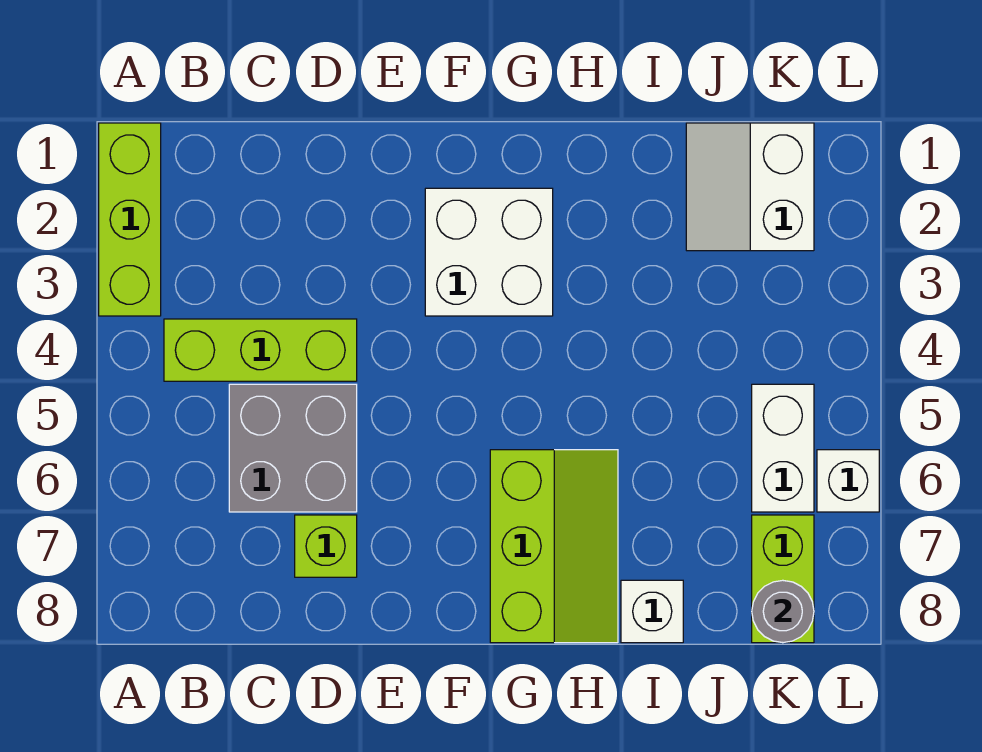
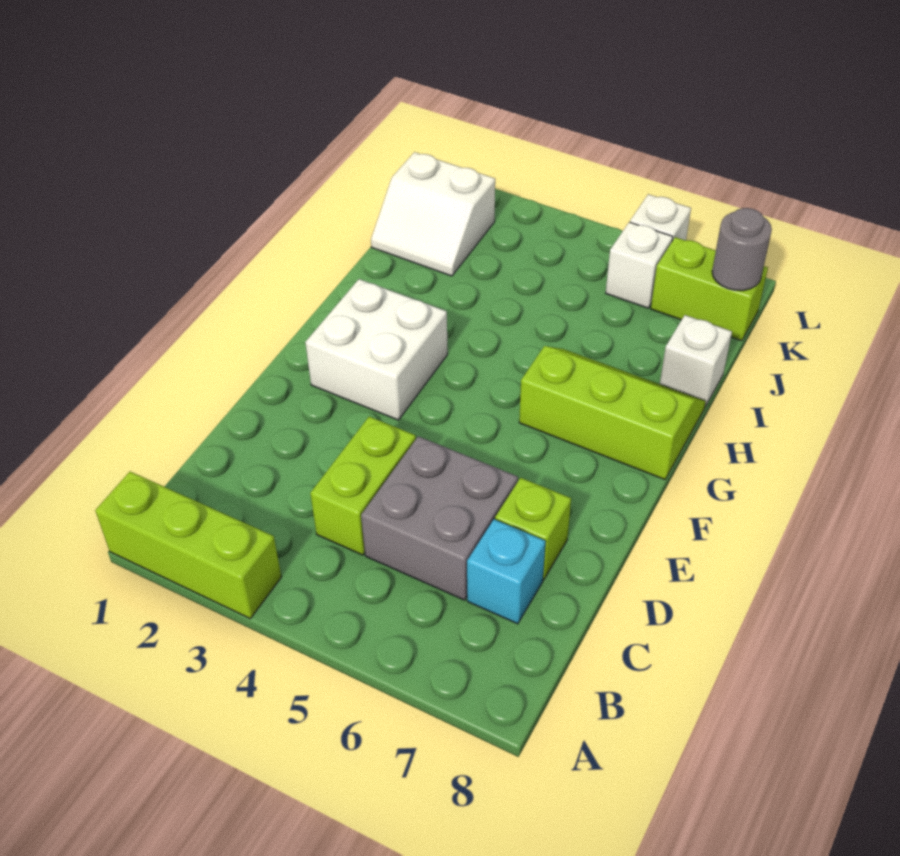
lime brick B4:D4 level 1 -> lime brick C4:D4 level 1
none -> cyan brick C7 level 1
white brick K5:K6 level 1 -> white brick K6 level 1

